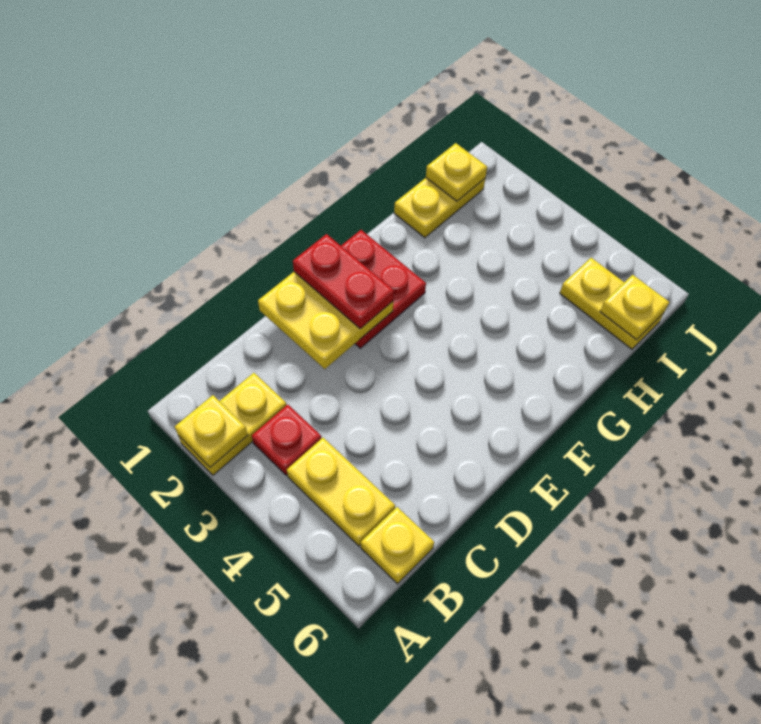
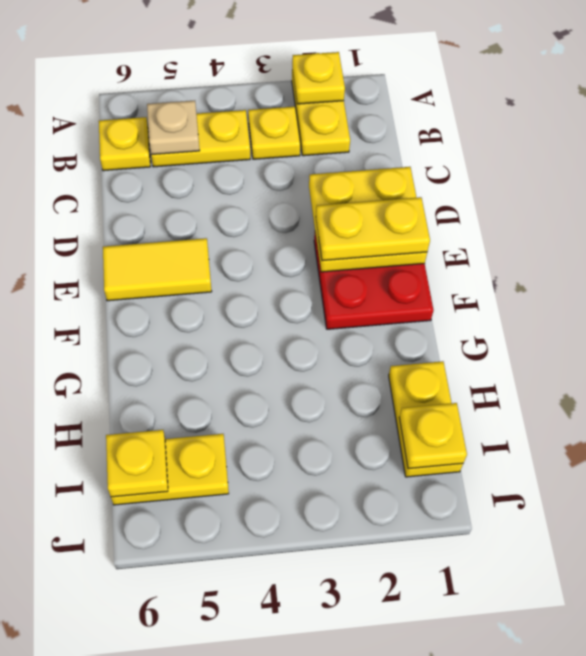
red plate B3 level 1 -> yellow plate B3 level 1
none -> tan plate B5 level 2
red plate E1:E2 level 3 -> yellow plate E1:E2 level 3
none -> yellow tile E5:E6 level 1

